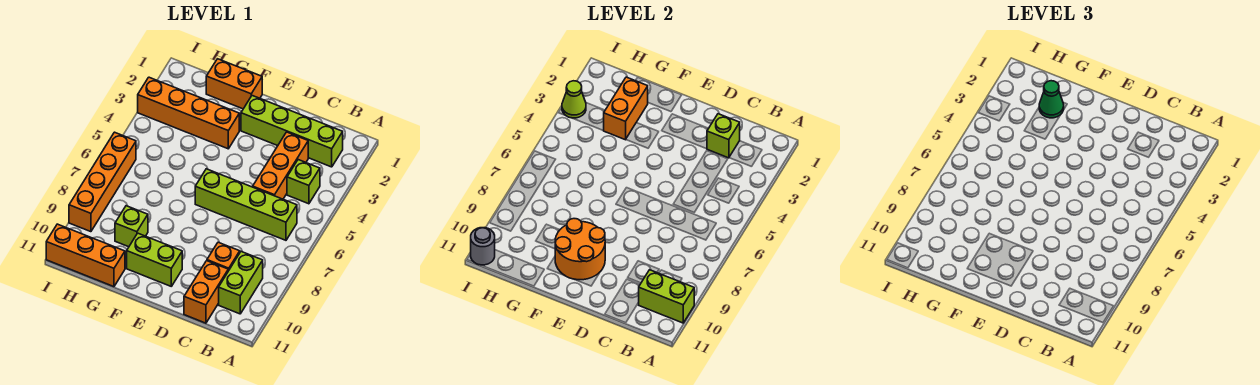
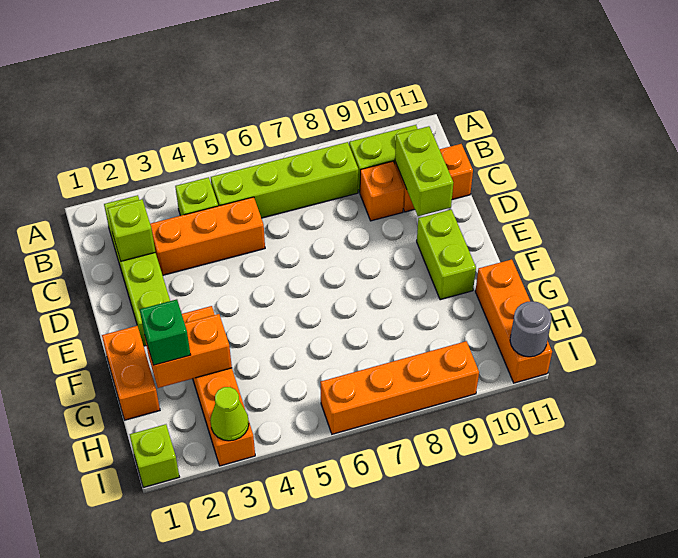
lime brick A10:B10 level 2 -> lime brick C10:D10 level 2
lime brick B6:E6 level 1 -> lime brick B5:B8 level 1
orange round brick E9:F10 level 2 -> none
green cone G2 level 3 -> green brick G2 level 3
lime brick G9 level 1 -> lime brick I1 level 1

